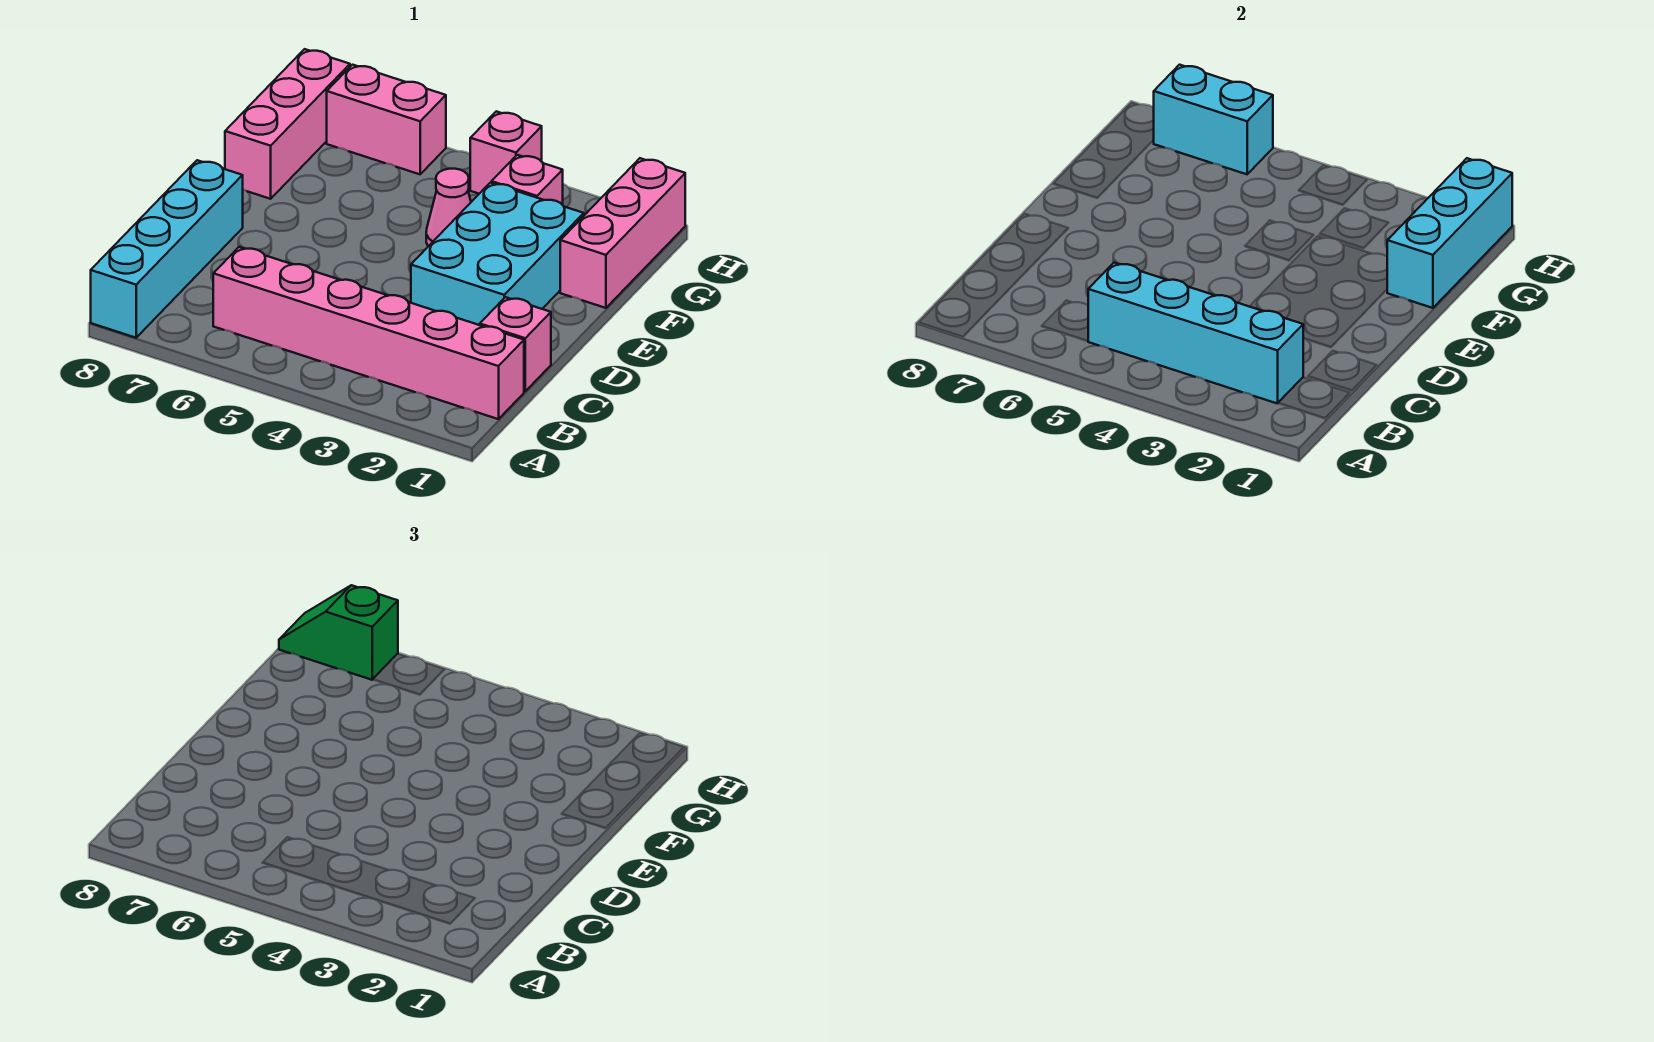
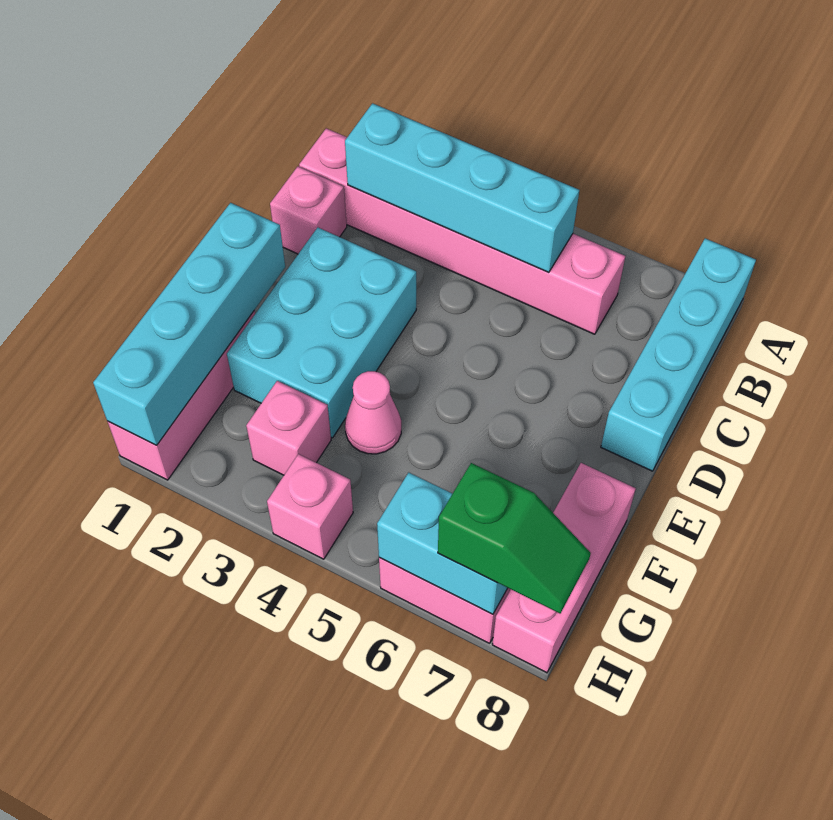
cyan brick F1:H1 level 2 -> cyan brick E1:H1 level 2

